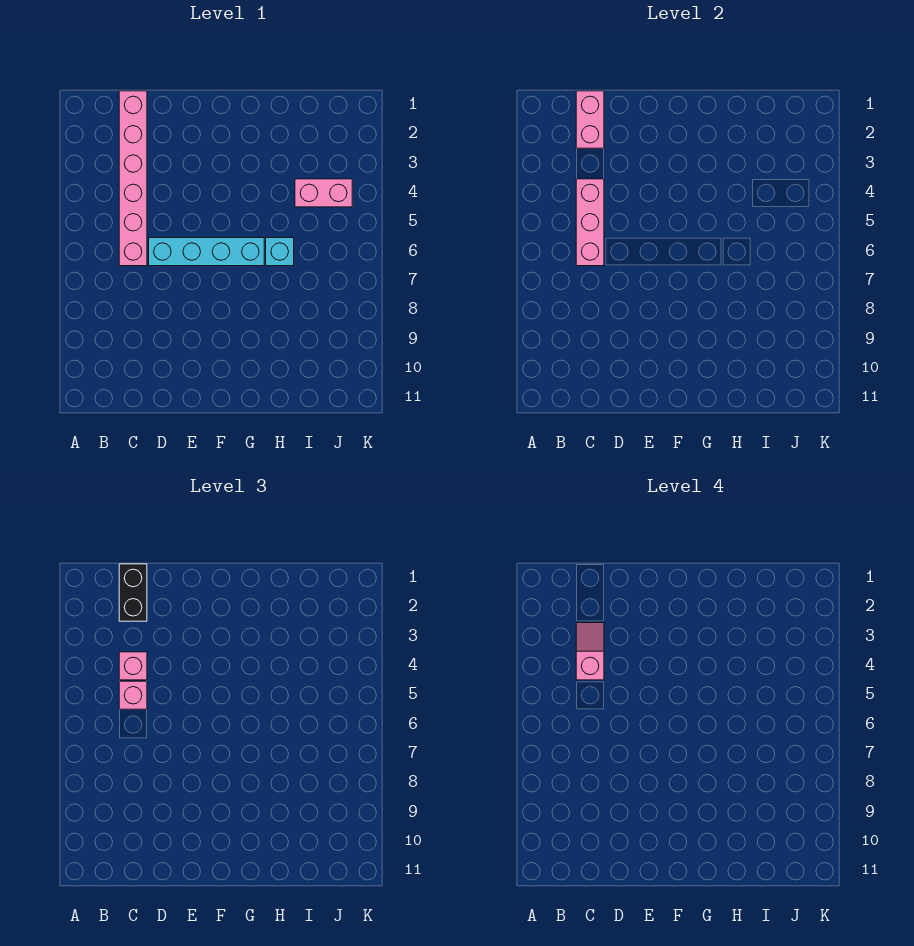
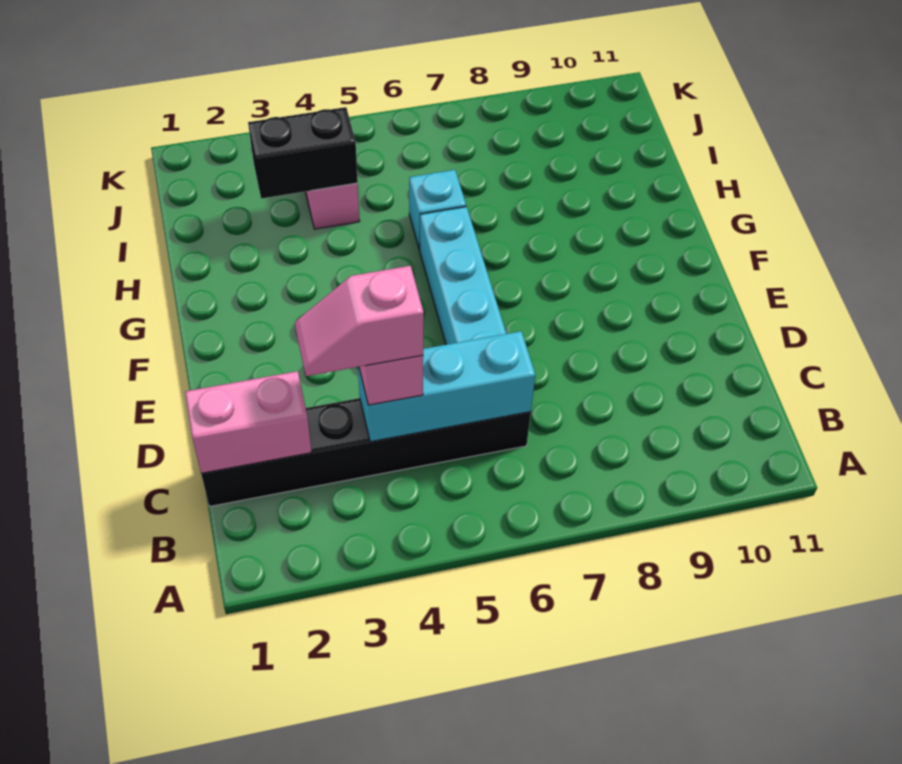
pink brick C1:C6 level 1 -> black brick C1:C6 level 1
black brick C1:C2 level 3 -> black brick I3:I4 level 2
pink brick C4:C6 level 2 -> cyan brick C4:C6 level 2
pink brick C5 level 3 -> none

